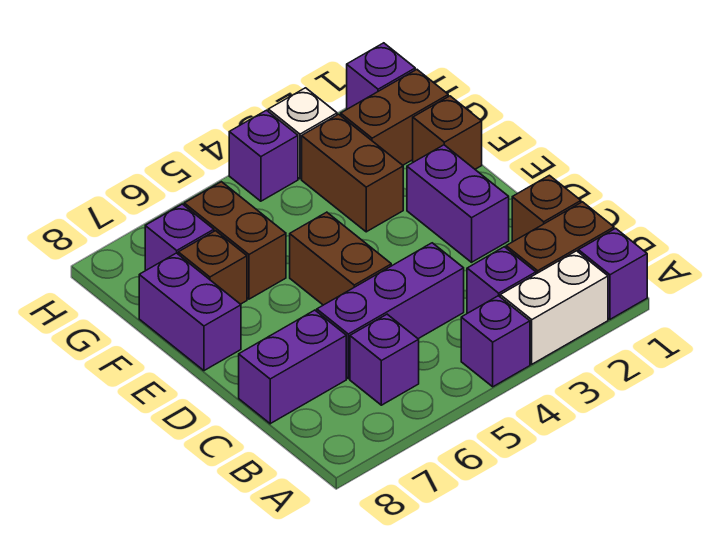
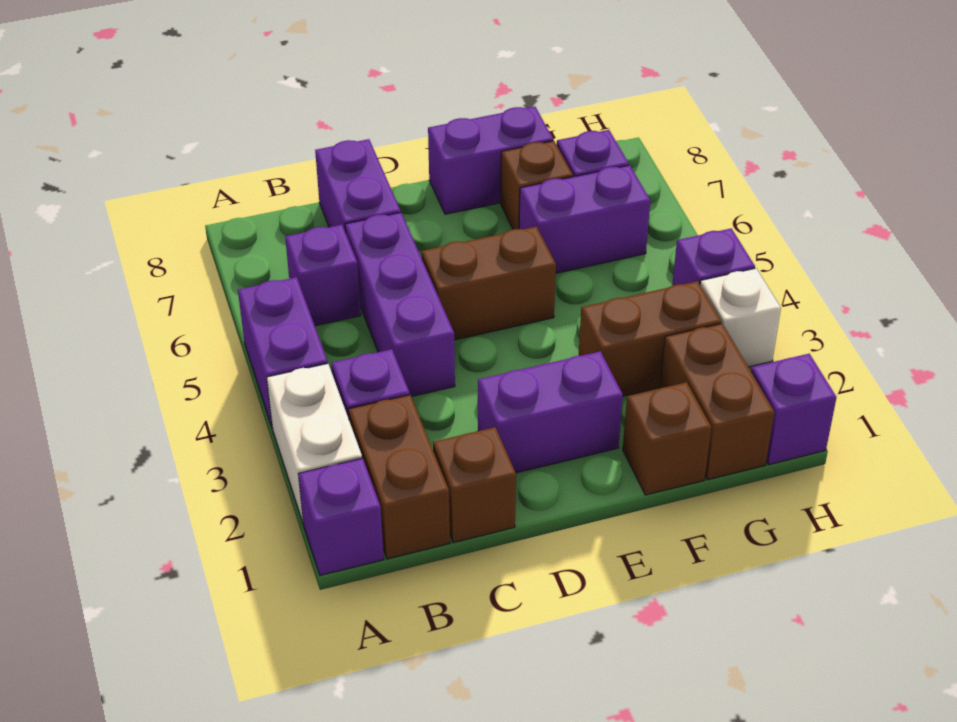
purple brick A4 level 1 -> purple brick A4:A5 level 1
brown brick F6:G6 level 1 -> purple brick F6:G6 level 1

